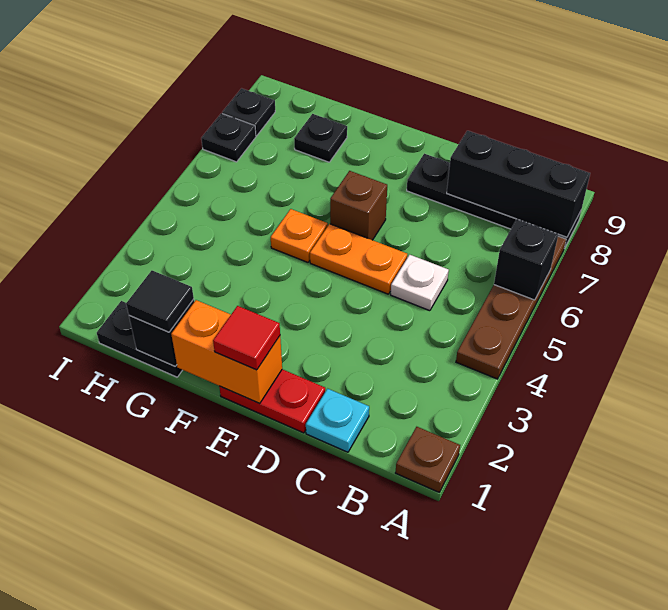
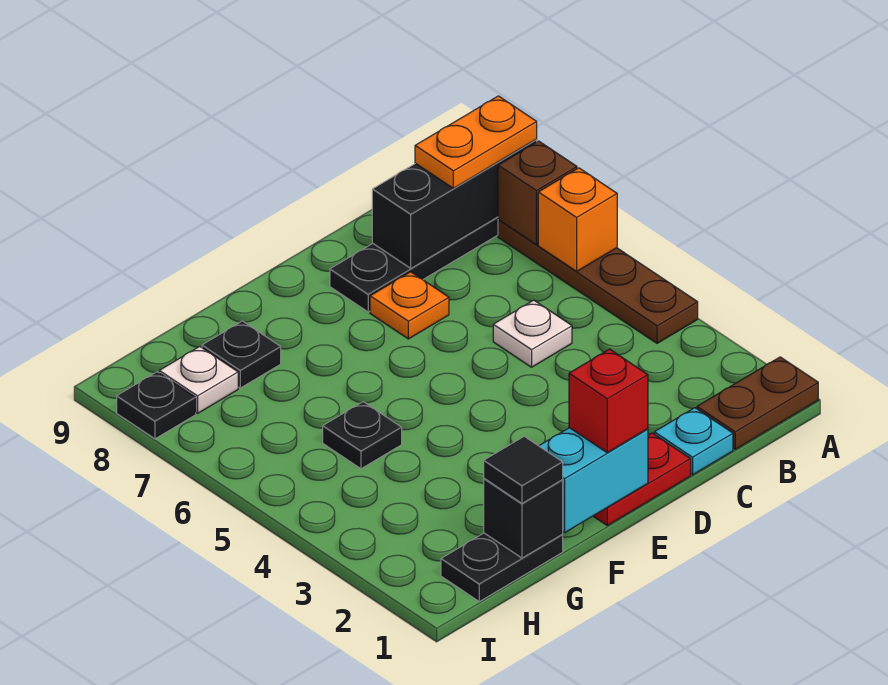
brown plate A1 level 1 -> brown plate A1:B1 level 1
black brick A6 level 2 -> orange brick A6 level 2
orange plate D5:E5 level 1 -> orange plate A8:B8 level 3
orange brick E1:F1 level 2 -> cyan brick E1:F1 level 2
red tile E1 level 3 -> red brick E1 level 3
brown brick E6 level 1 -> brown brick A7 level 2
orange plate F5 level 1 -> orange plate D7 level 1
none -> white plate H8 level 1
black plate I7 level 1 -> black plate G5 level 1

